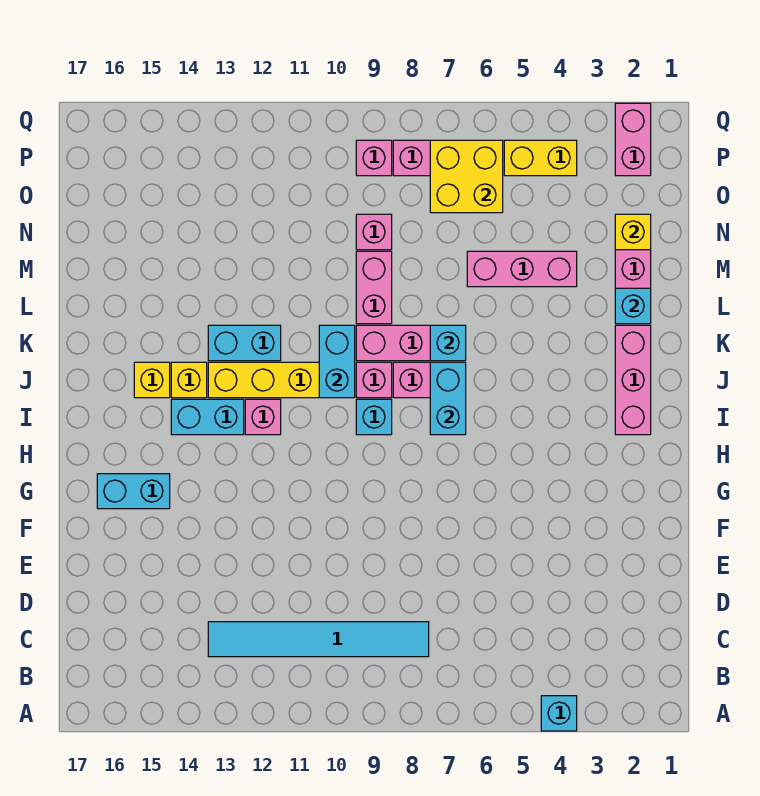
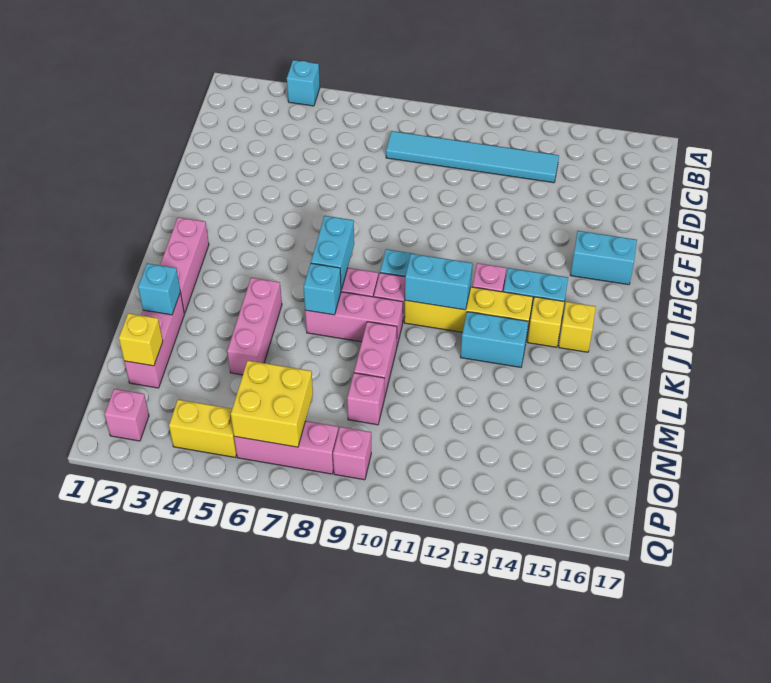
cyan brick J10:K10 level 2 -> cyan brick J10:J11 level 2
pink brick M4:M6 level 1 -> pink brick K5:M5 level 1
pink brick P2:Q2 level 1 -> pink brick P2 level 1

